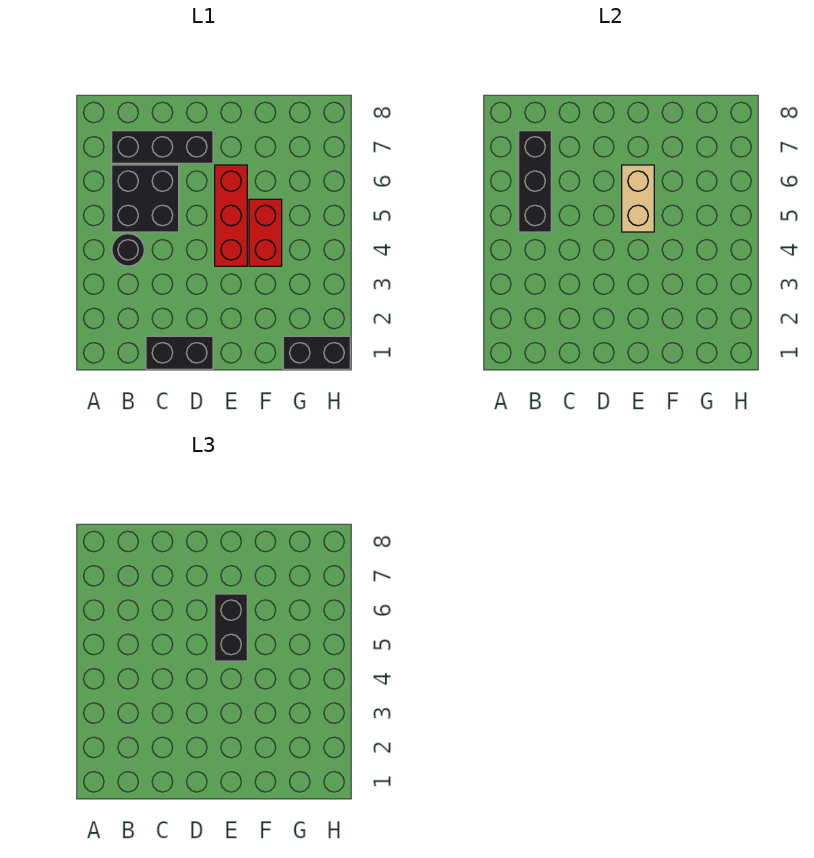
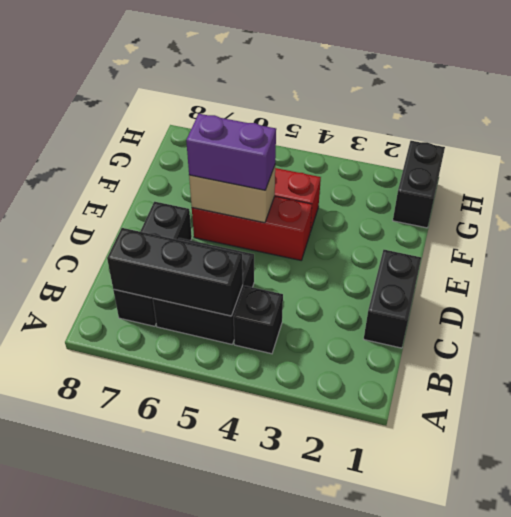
black round brick B4 level 1 -> black brick B4 level 1
black brick E5:E6 level 3 -> purple brick E5:E6 level 3

